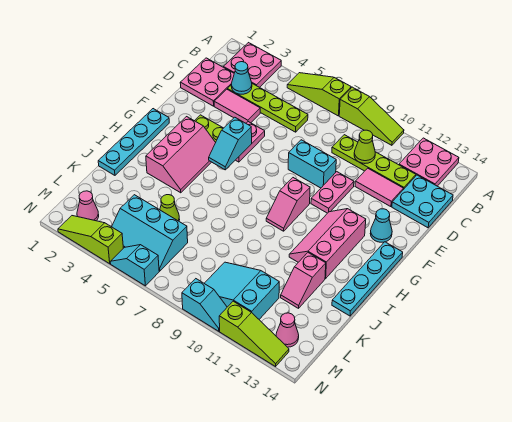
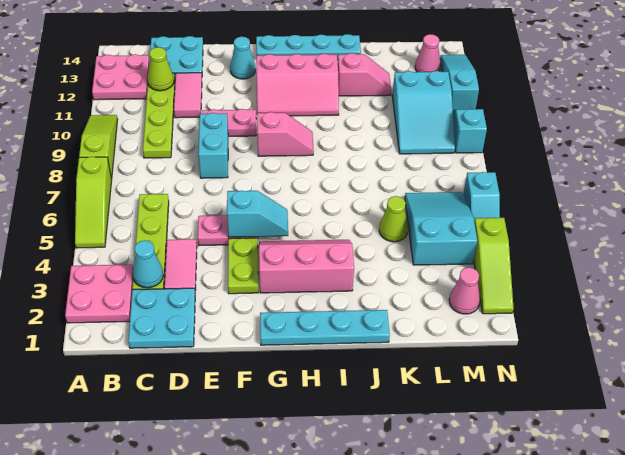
pink plate C1:D2 level 1 -> cyan plate C1:D2 level 1
lime cone C10 level 2 -> lime cone C12 level 2
cyan slope L4:M6 level 1 top L -> cyan slope L4:M6 level 1 top 4
lime slope N11:N13 level 1 top 11 -> cyan slope N11:N13 level 1 top 11

